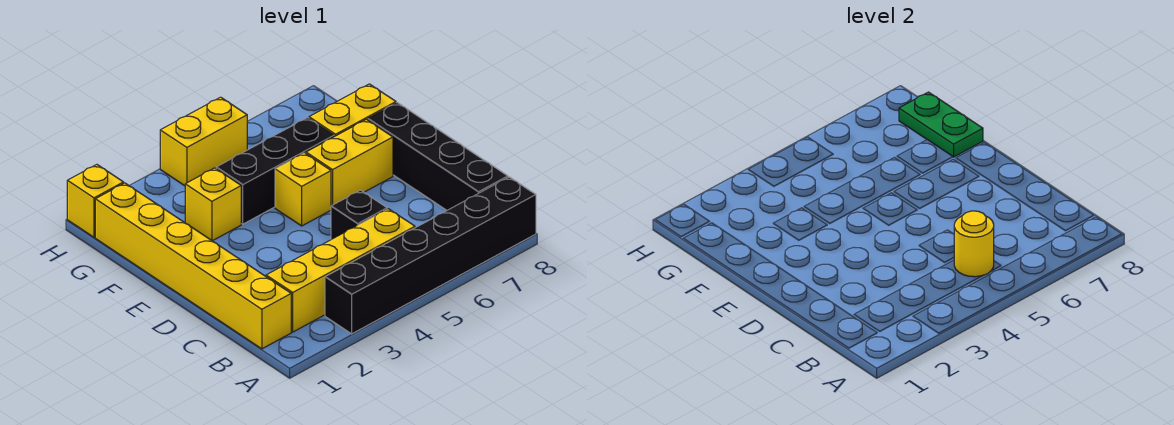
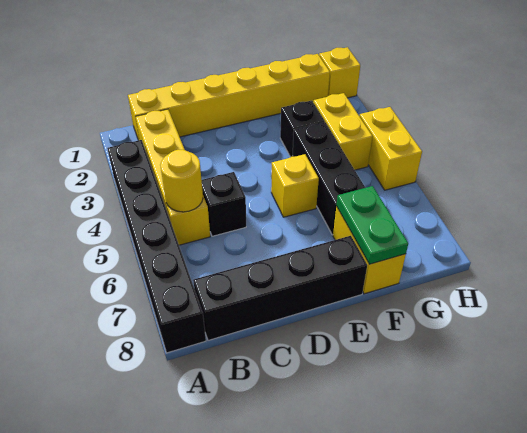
yellow brick E6:E7 level 1 -> yellow brick G3:G4 level 1
yellow brick F3 level 1 -> black brick F3 level 1
green plate F8:G8 level 2 -> green plate F7:F8 level 2

